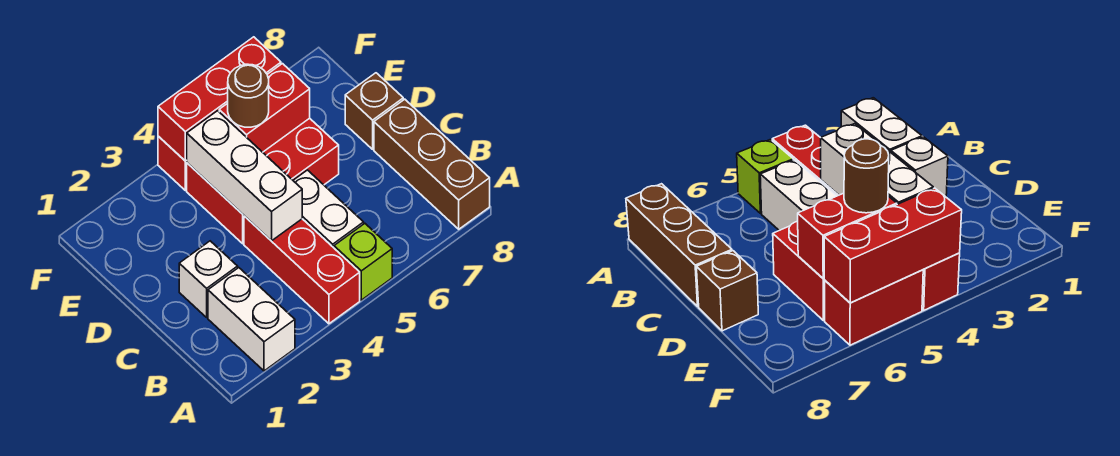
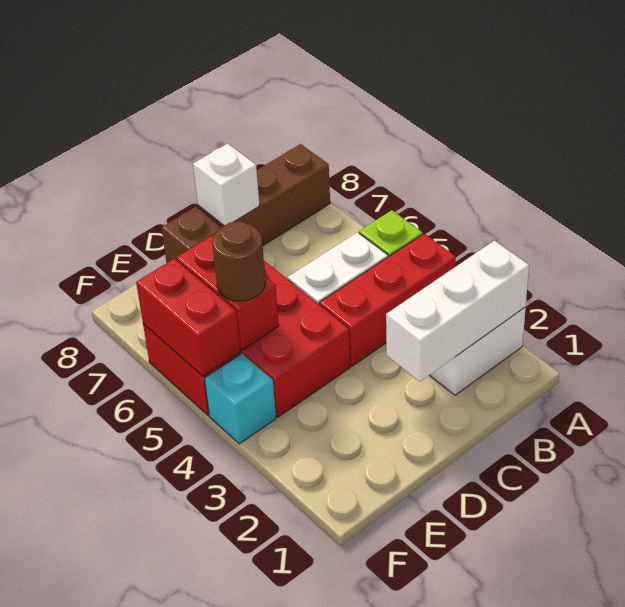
white brick C2 level 1 -> white brick C8 level 2
white brick C4:E4 level 2 -> white brick A2:C2 level 2
red brick F4 level 1 -> cyan brick F4 level 1
red brick F4:F6 level 2 -> red brick F5:F6 level 2

